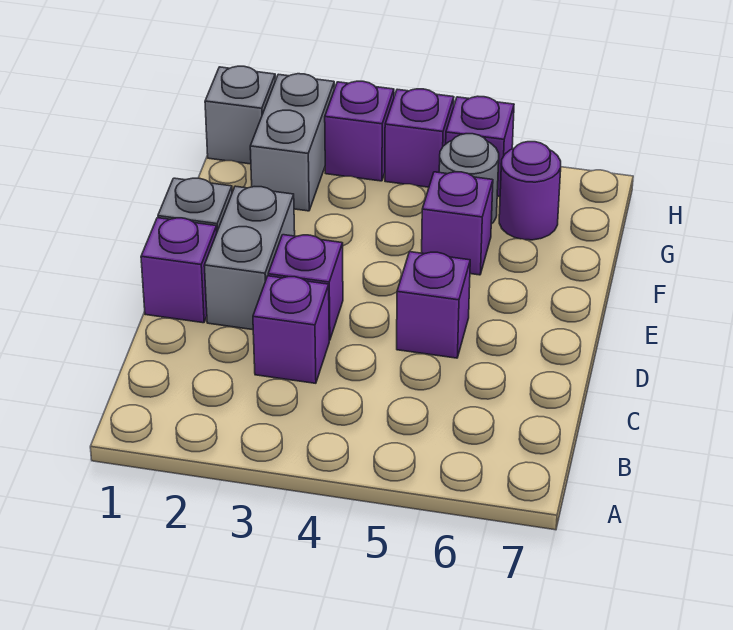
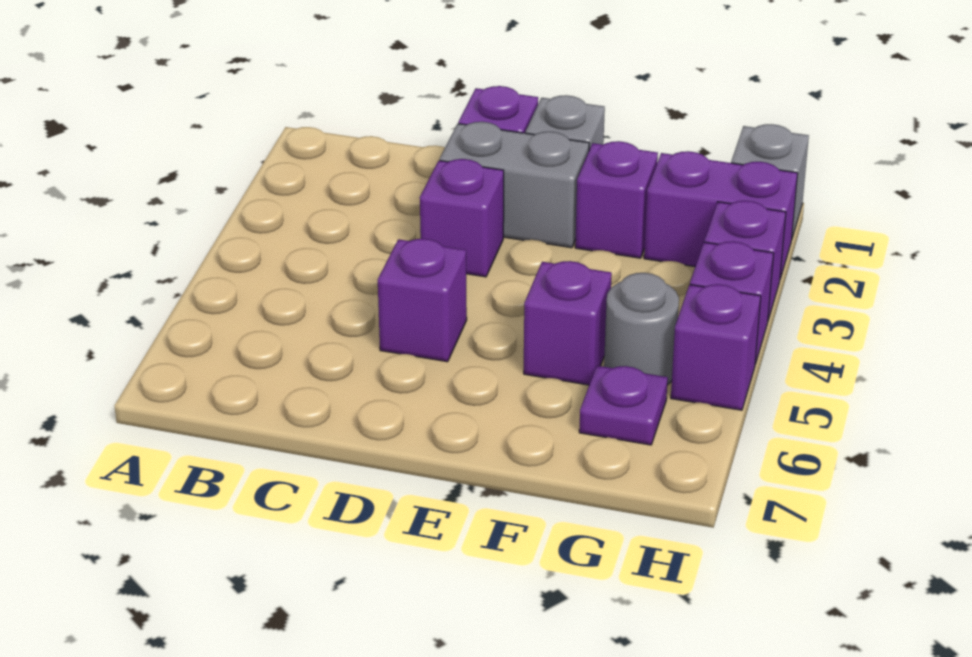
purple brick C3 level 1 -> purple brick F2 level 1
grey brick G2:H2 level 1 -> purple brick G2:H2 level 1
purple round brick G6 level 1 -> purple plate G6 level 1

